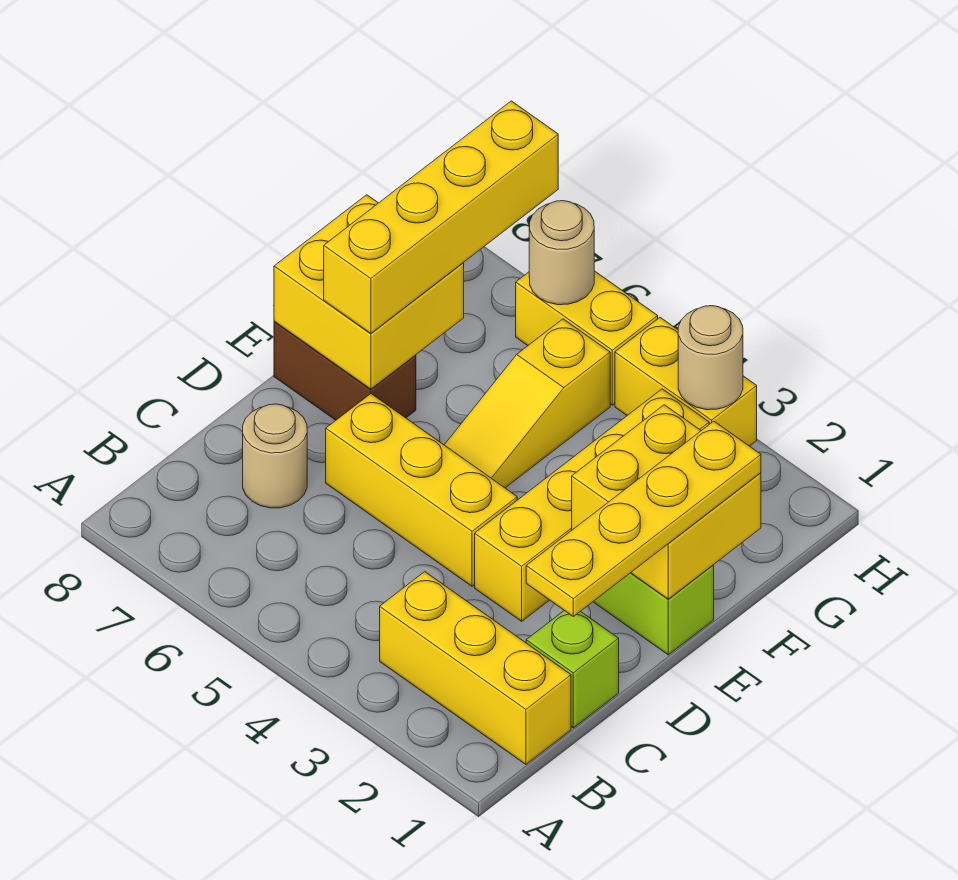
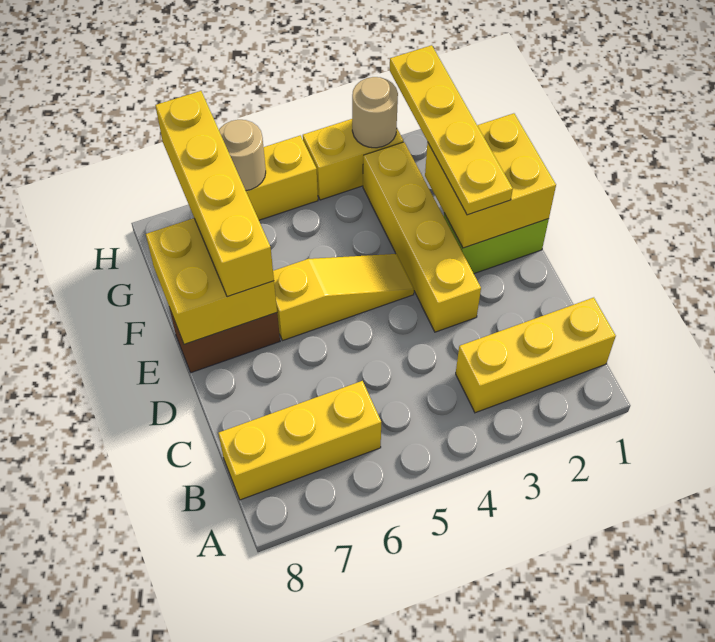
lime brick C1 level 1 -> none
yellow plate C1:F1 level 3 -> yellow plate E2:H2 level 3
tan round brick C7 level 1 -> none
yellow brick D4:D6 level 1 -> yellow brick B6:B8 level 1
yellow slope E5:G5 level 1 top G -> yellow slope E4:E6 level 1 top 6

